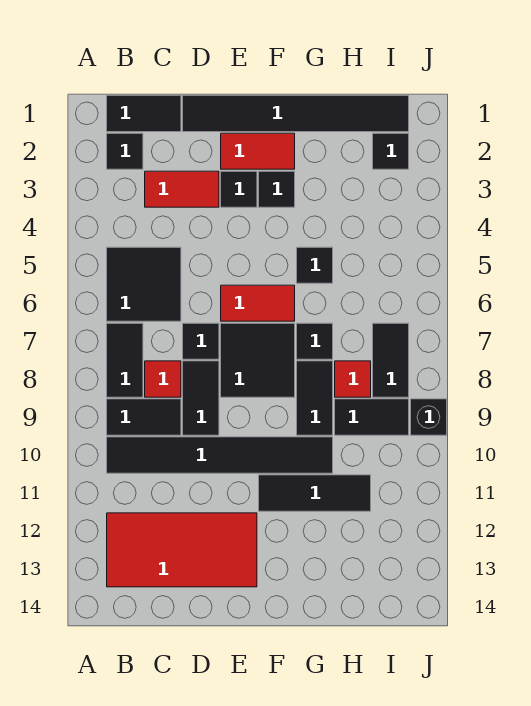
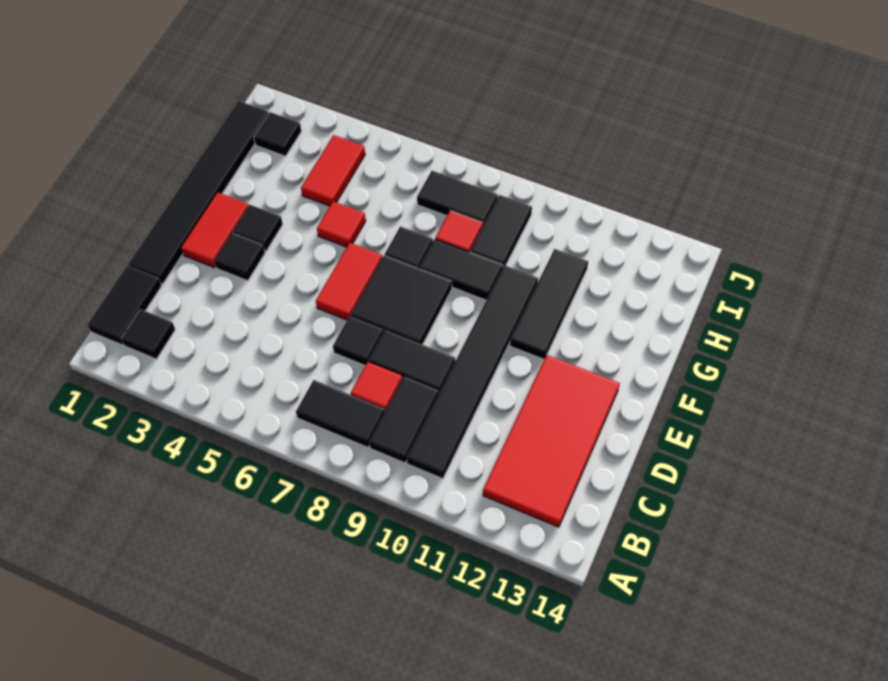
black tile B5:C6 level 1 -> none
red tile C3:D3 level 1 -> red tile H4:I4 level 1
black tile G5 level 1 -> red tile G5 level 1
black brick J9 level 1 -> none

